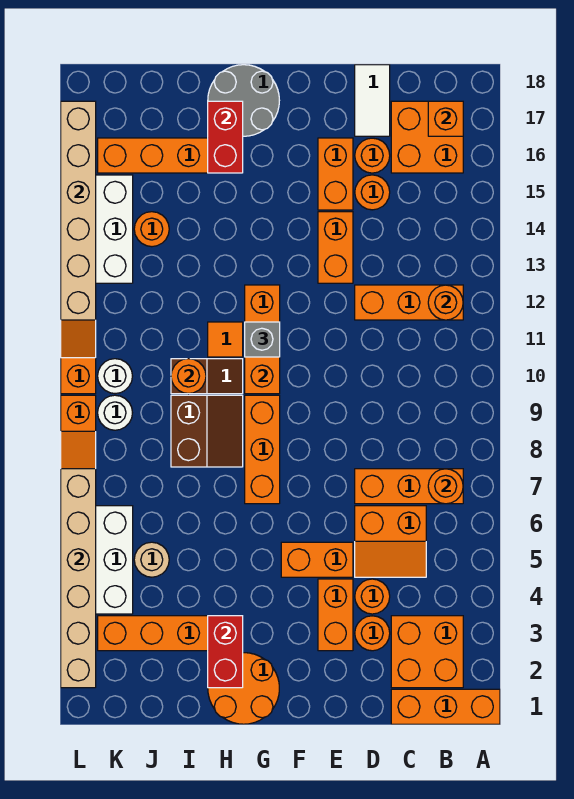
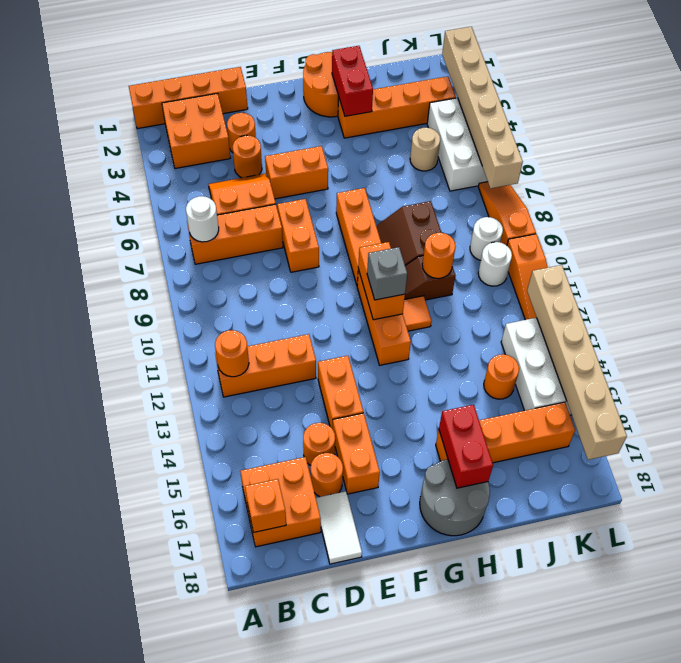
orange brick A1:C1 level 1 -> orange brick A1:D1 level 1
orange round brick B7 level 2 -> white round brick B7 level 2
orange brick E3:E4 level 1 -> orange brick E7:E8 level 1

